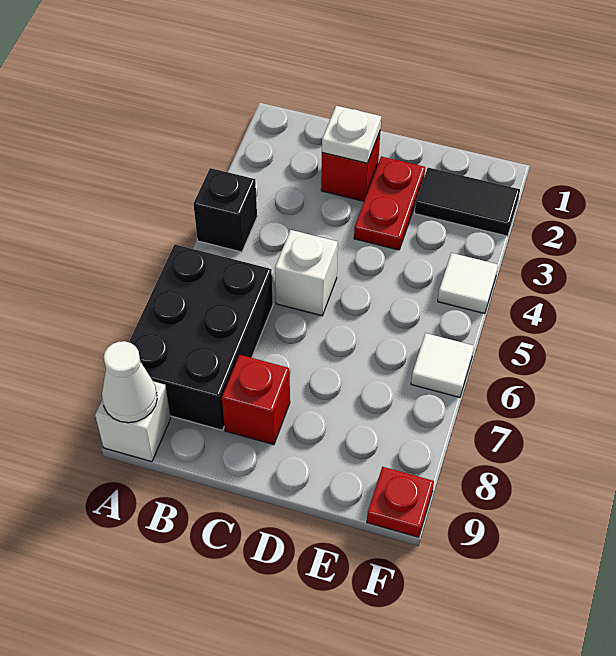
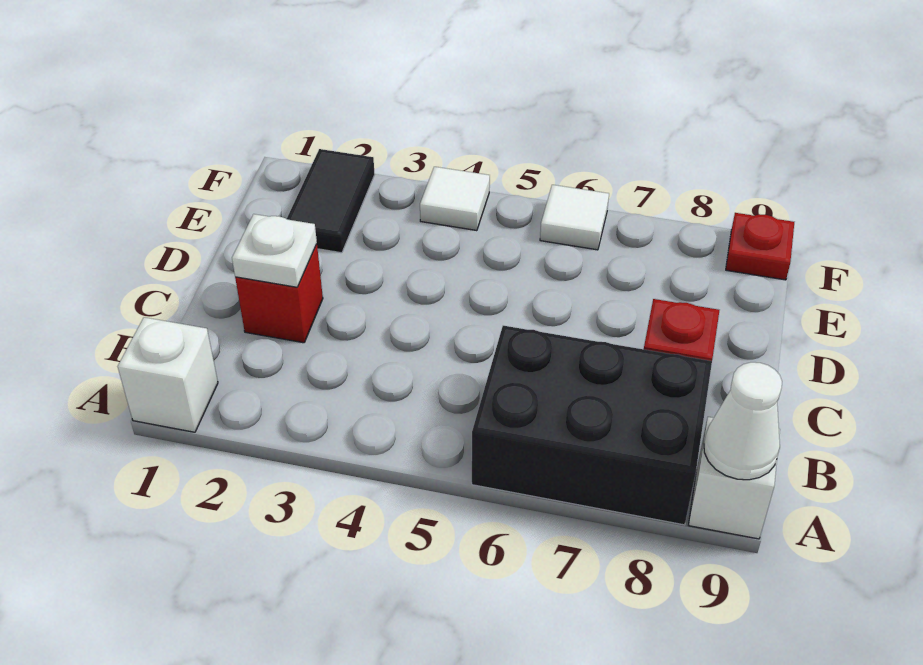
black brick A4 level 1 -> none
white brick C5 level 1 -> white brick A1 level 1
red plate D2:D3 level 1 -> none

